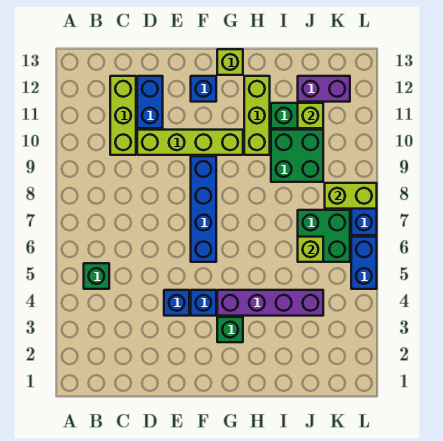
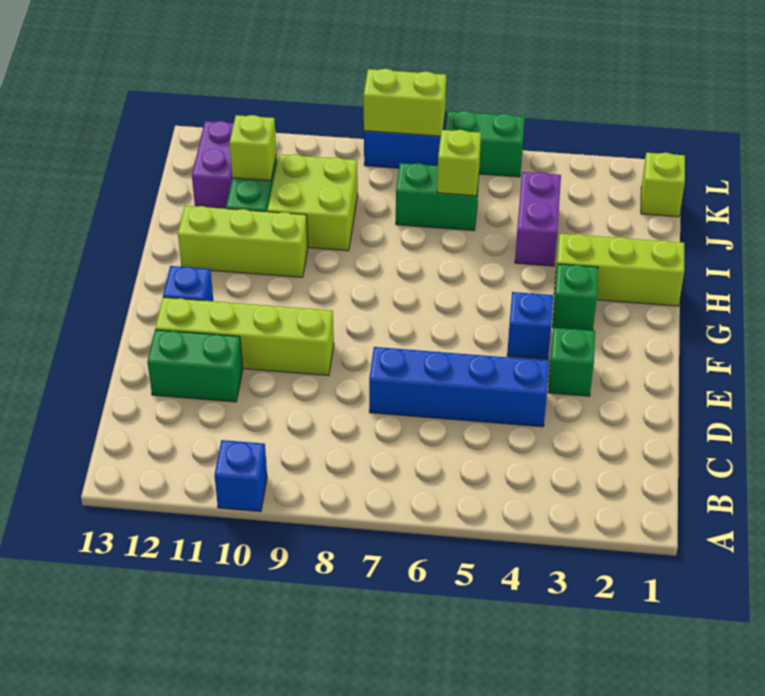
green brick B5 level 1 -> green brick E3 level 1
lime brick C10:C12 level 1 -> lime brick H1:H3 level 1
lime brick D10:G10 level 1 -> lime brick E9:E12 level 1
blue brick D11:D12 level 1 -> green brick D11:D12 level 1
blue brick E4 level 1 -> blue brick A10 level 1
blue brick F6:F9 level 1 -> blue brick D4:D7 level 1
purple brick G4:J4 level 1 -> purple brick I4:J4 level 1
lime brick G13 level 1 -> lime brick K1 level 1
green brick I9:J10 level 1 -> lime brick I9:J10 level 1
green brick J6:K7 level 1 -> green brick J6:J7 level 1
lime brick K8:L8 level 2 -> lime brick L7:L8 level 2
blue brick L5:L6 level 1 -> green brick L5:L6 level 1

